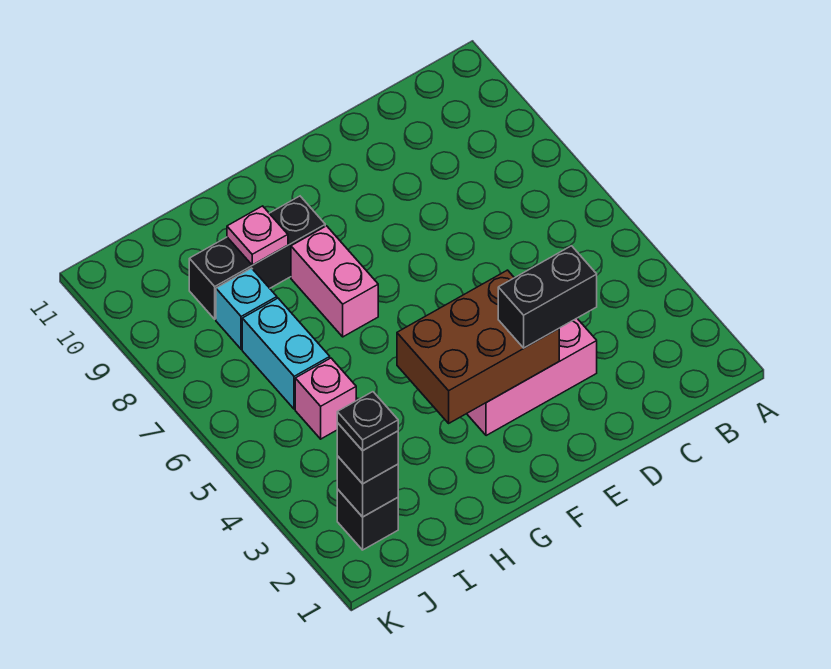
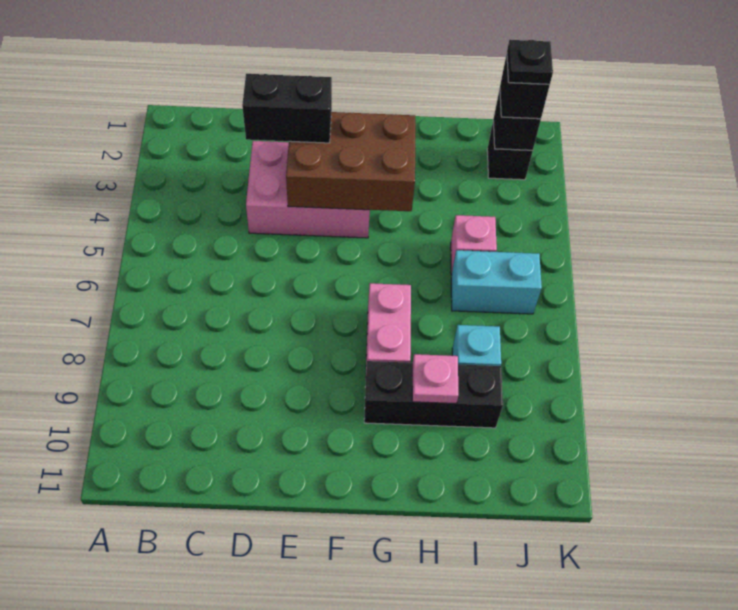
cyan brick I6:I7 level 1 -> cyan brick I6:J6 level 1

